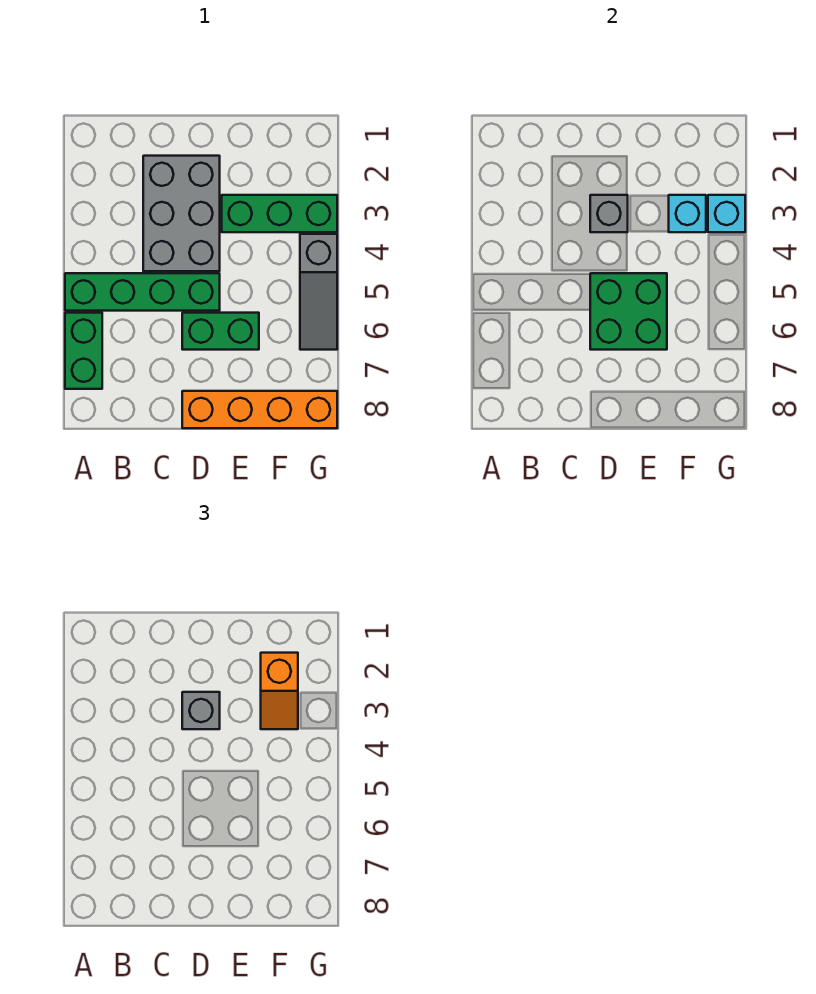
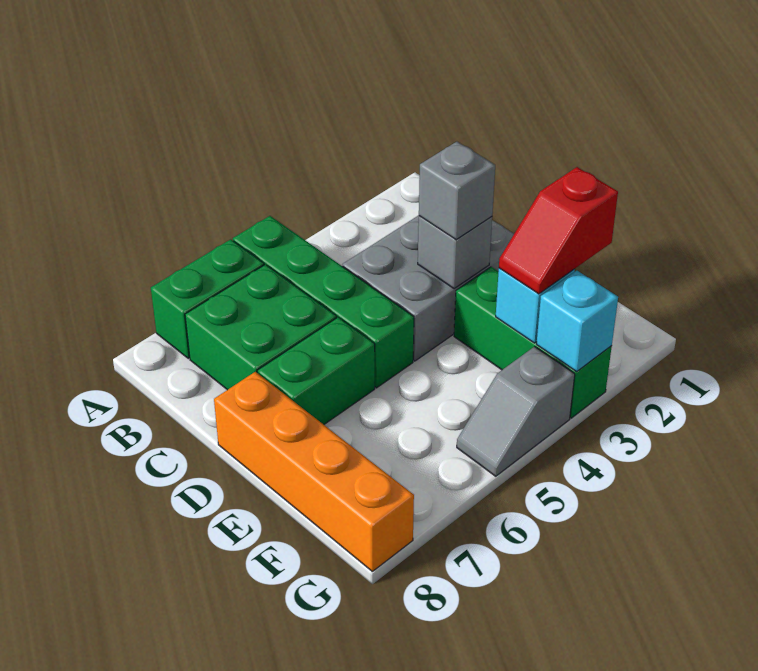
green brick D5:E6 level 2 -> green brick B6:C7 level 1
green brick D6:E6 level 1 -> green brick D6:D7 level 1
orange slope F2:F3 level 3 top 2 -> red slope F2:F3 level 3 top 2
grey slope G4:G6 level 1 top 4 -> grey slope G4:G5 level 1 top 4

